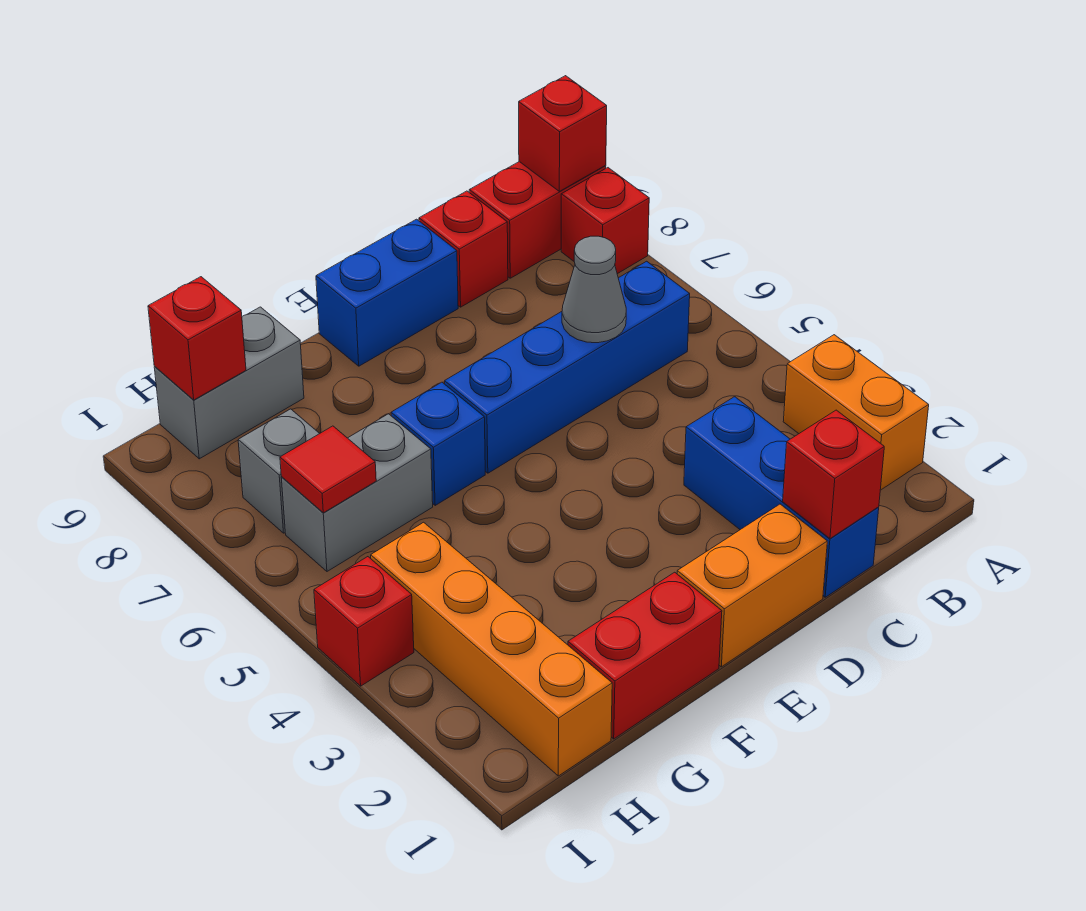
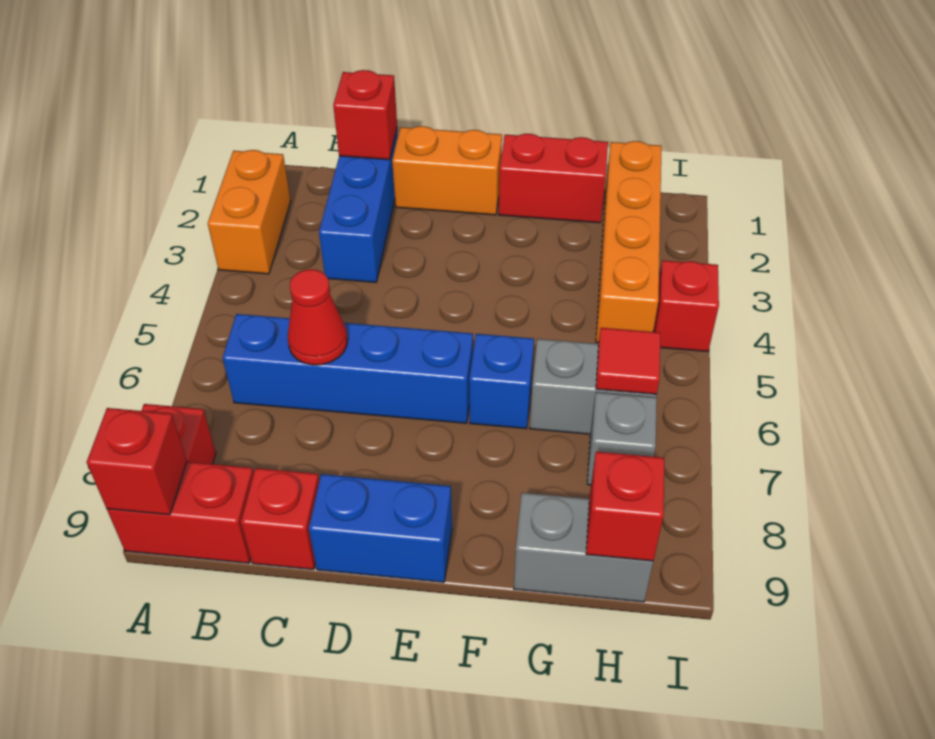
grey cone C6 level 2 -> red cone C6 level 2

